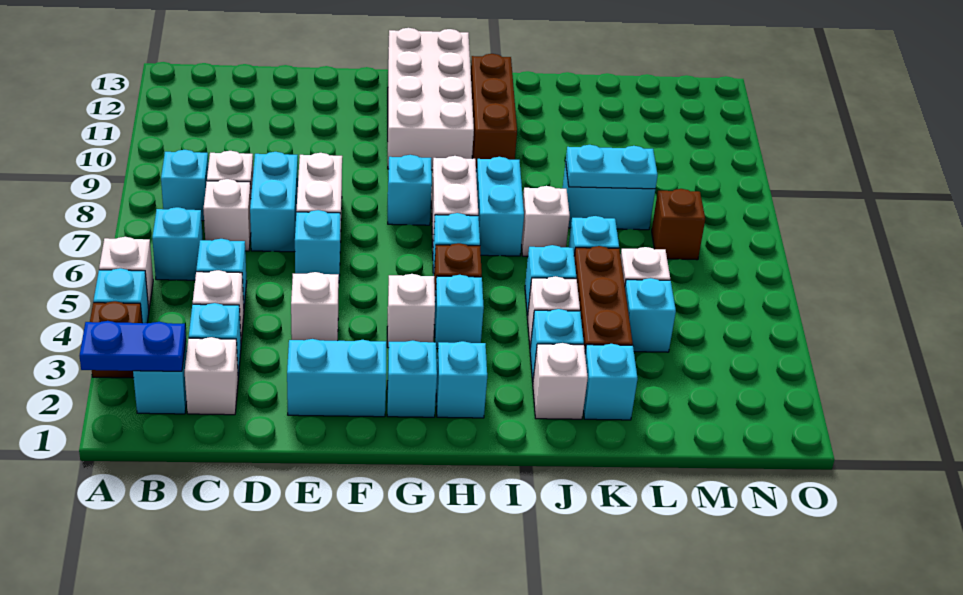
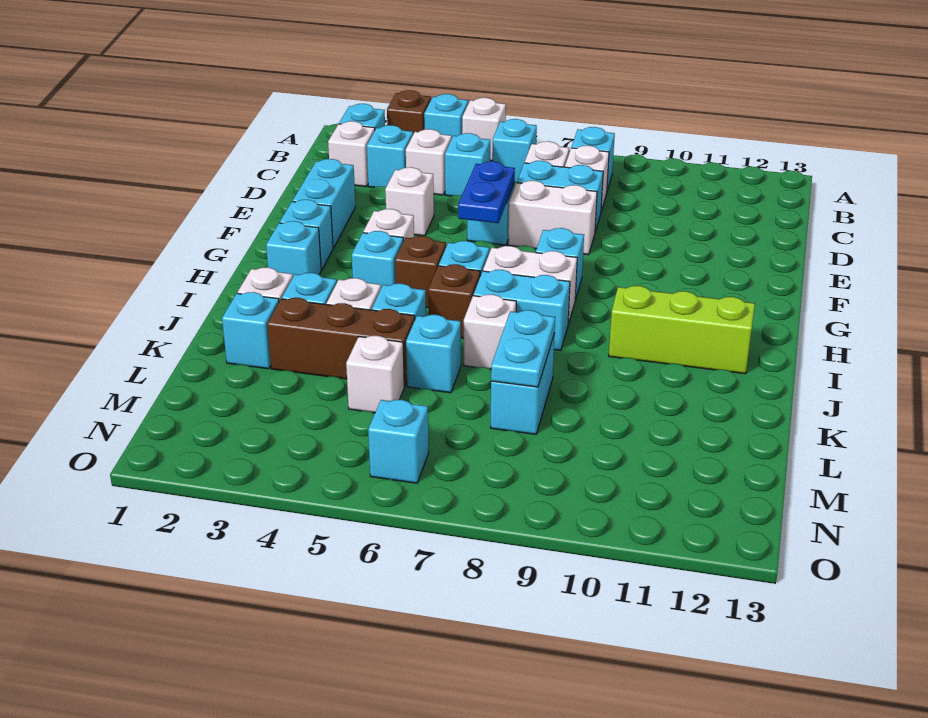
blue plate A2:B2 level 2 -> blue plate E6:F6 level 2
white brick G10:H13 level 1 -> none
brown brick I10:I12 level 1 -> lime brick I10:I12 level 1
cyan brick L4 level 1 -> cyan brick N6 level 1
brown brick M7 level 1 -> brown brick I6 level 1

